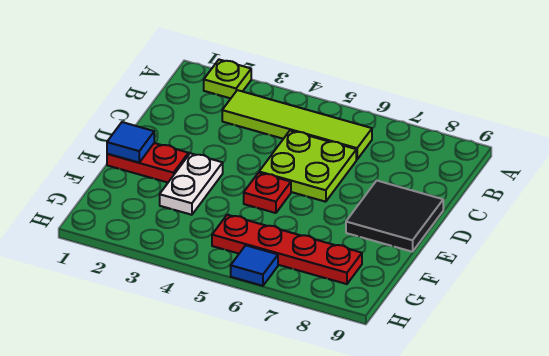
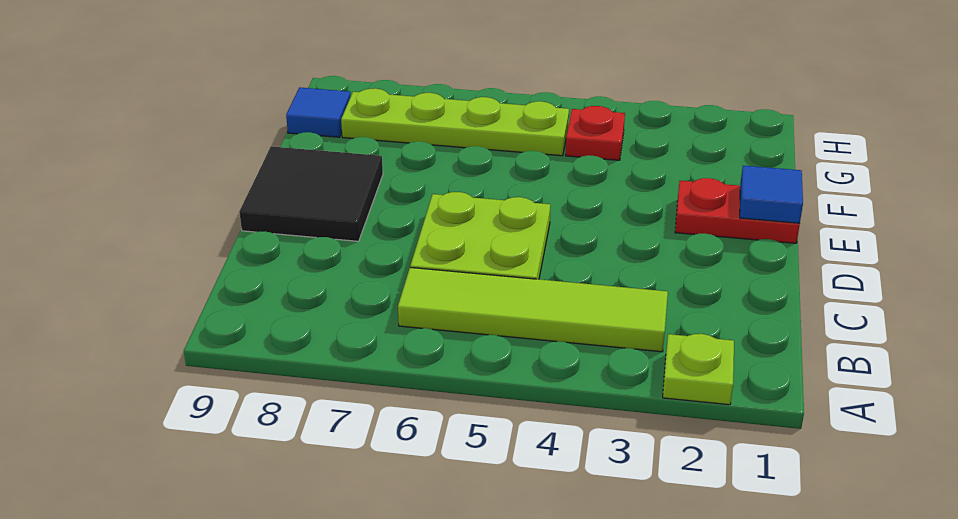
white plate E3:F3 level 1 -> none
red plate E5 level 1 -> red plate G4 level 1
red plate G5:G8 level 1 -> lime plate G5:G8 level 1
blue tile H6 level 1 -> blue tile G9 level 1

